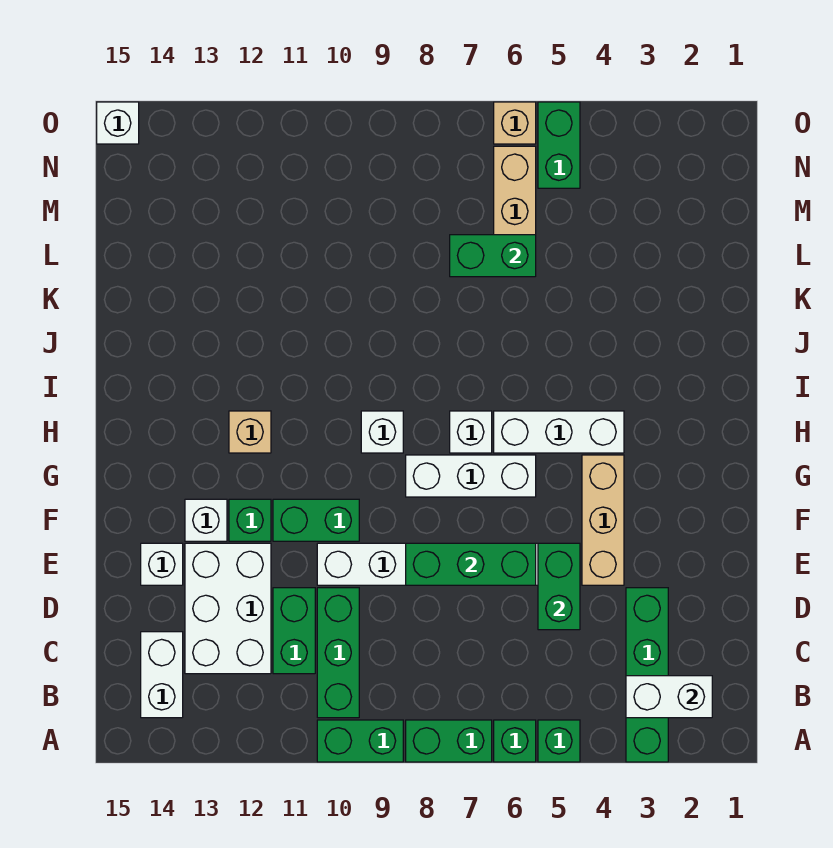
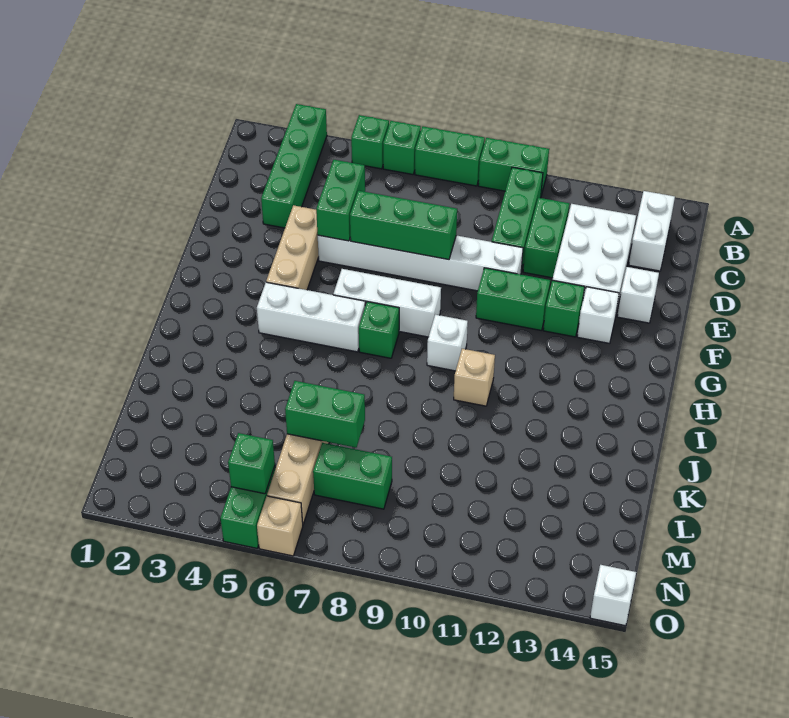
white brick B2:B3 level 2 -> none
white brick H7 level 1 -> green brick H7 level 1
tan brick H12 level 1 -> tan brick I10 level 1
none -> green brick M7:M8 level 1
none -> green brick N5 level 2

